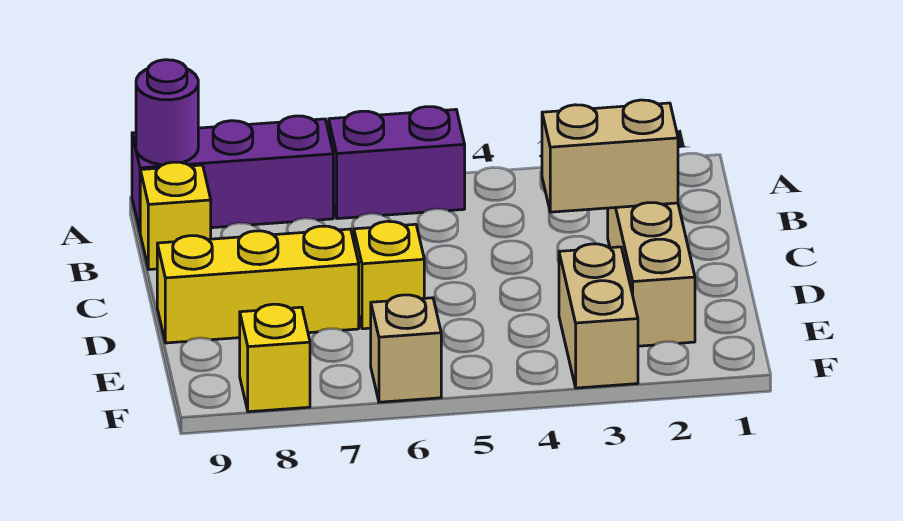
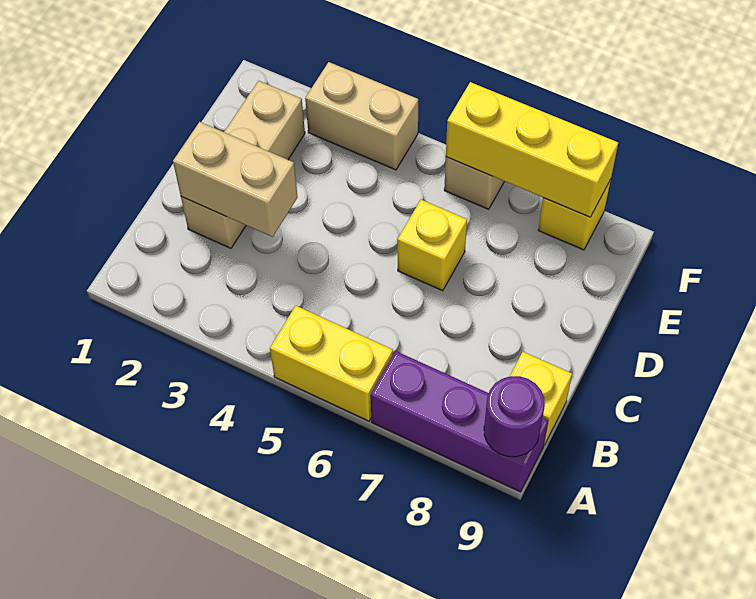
purple brick A5:A6 level 1 -> yellow brick A5:A6 level 1
yellow brick D7:D9 level 1 -> yellow brick F6:F8 level 2
tan brick E3:F3 level 1 -> tan brick F3:F4 level 1

